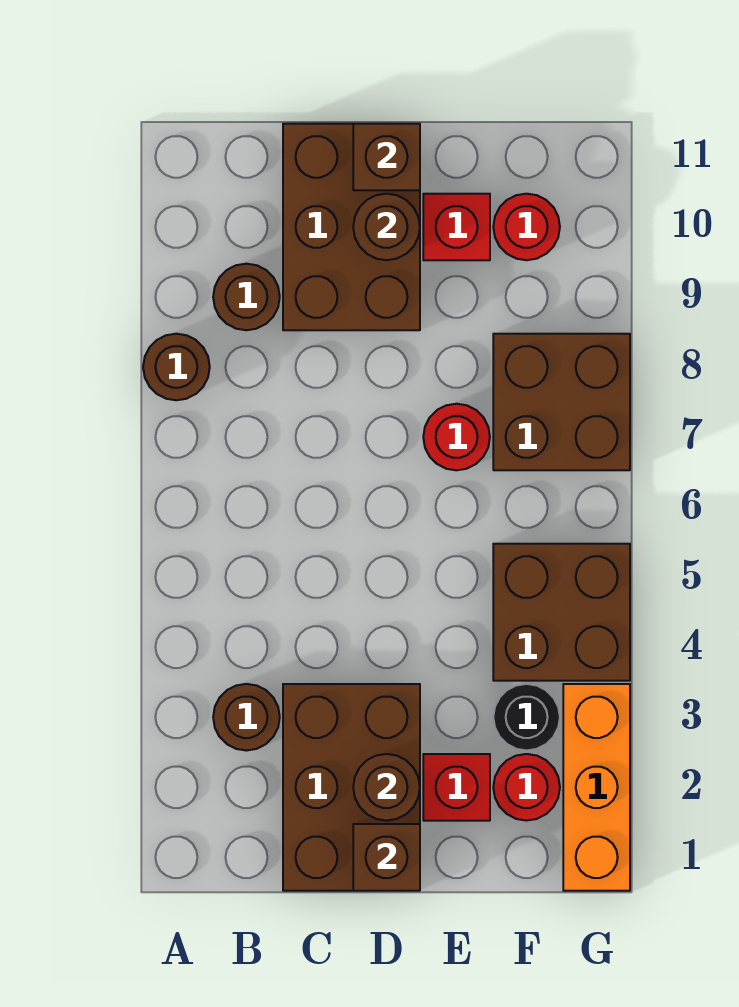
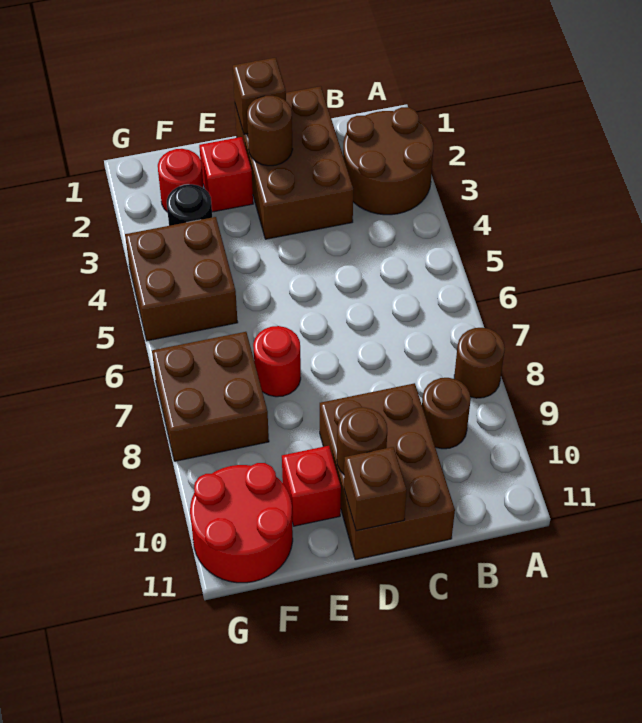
brown round brick B3 level 1 -> brown round brick A2:B3 level 1
red round brick F10 level 1 -> red round brick F10:G11 level 1
orange brick G1:G3 level 1 -> none

